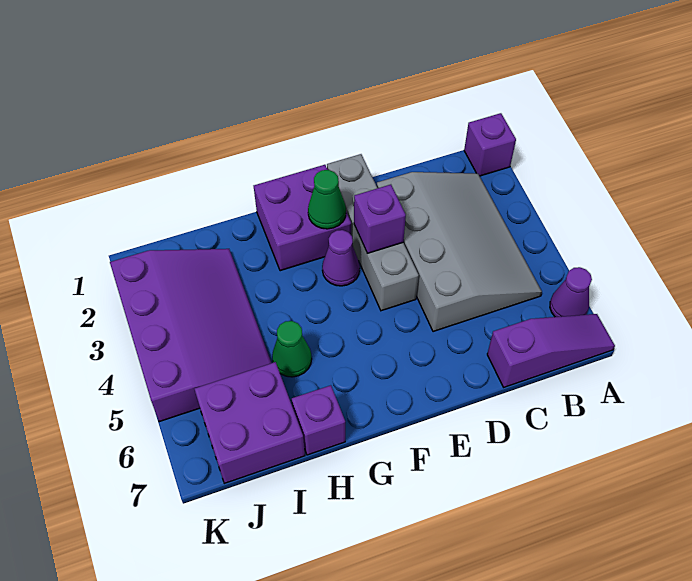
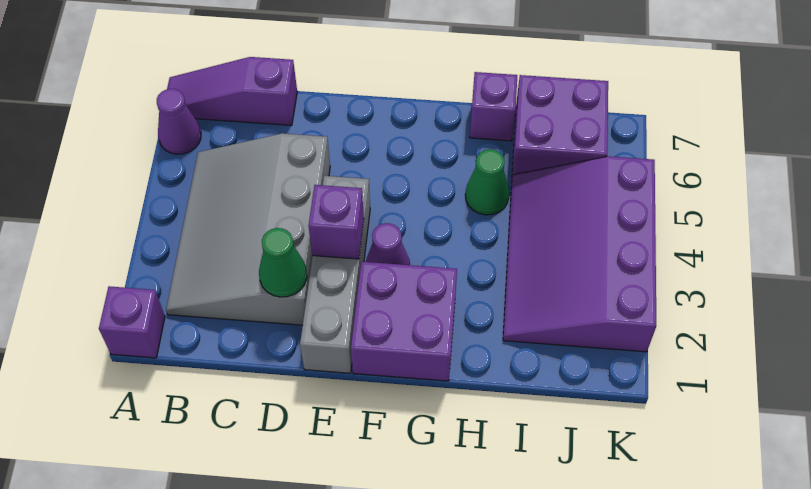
green cone F2 level 2 -> green cone D2 level 2

